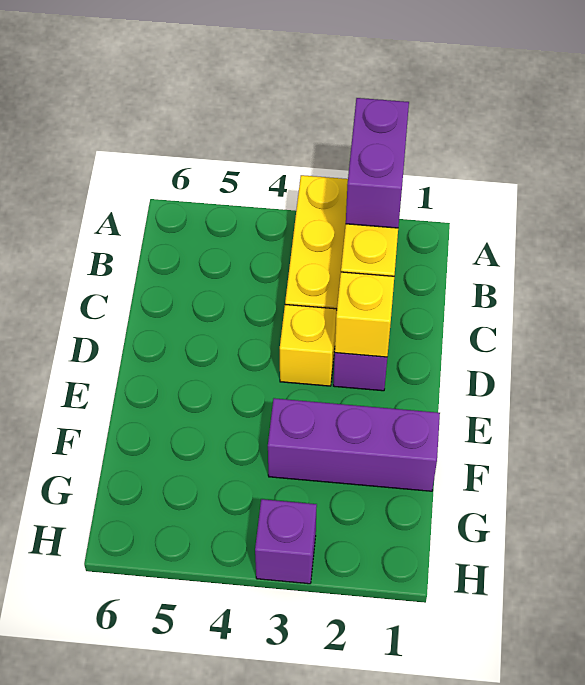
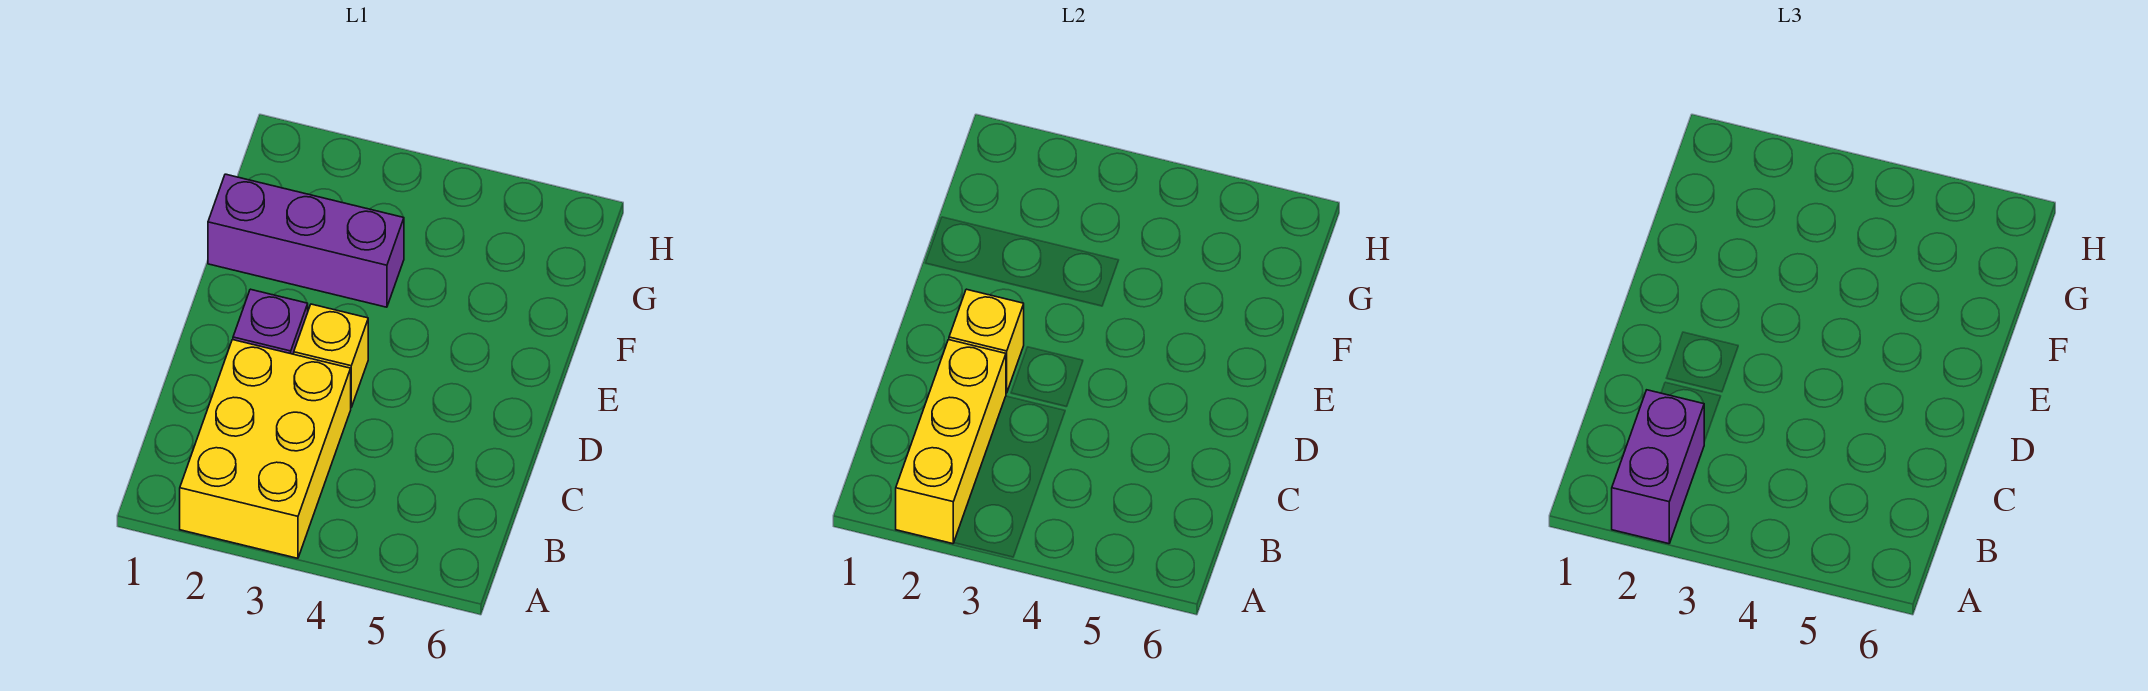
purple brick H3 level 1 -> none

